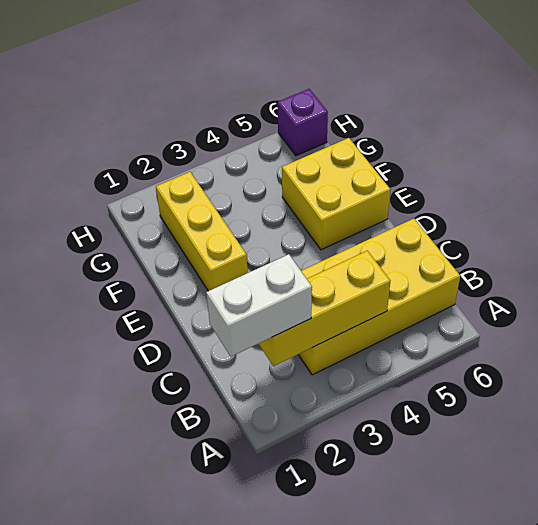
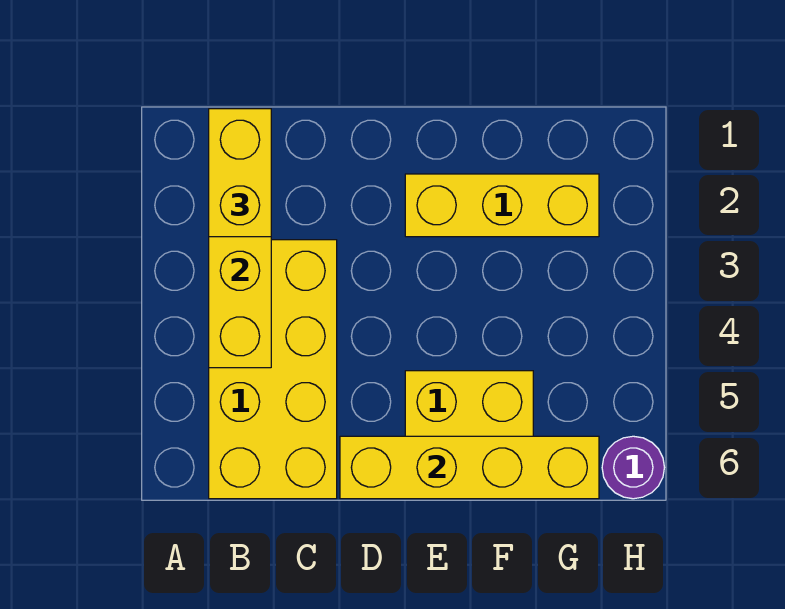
white brick B1:B2 level 3 -> yellow brick B1:B2 level 3
none -> yellow brick D6:G6 level 2
purple brick H6 level 1 -> purple round brick H6 level 1

